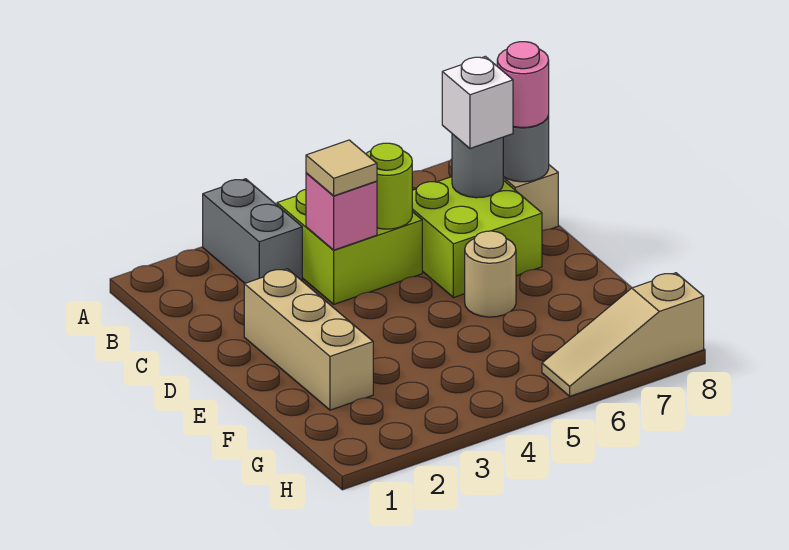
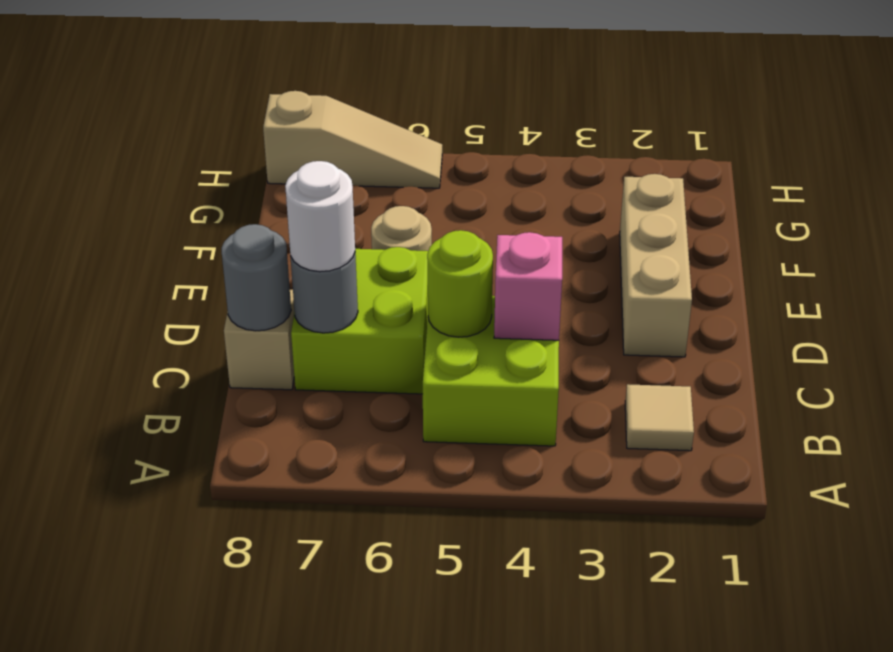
grey brick A3:B3 level 1 -> none
tan tile C4 level 3 -> tan tile B2 level 1
white brick C7 level 3 -> white round brick C7 level 3
pink round brick C8 level 3 -> none

